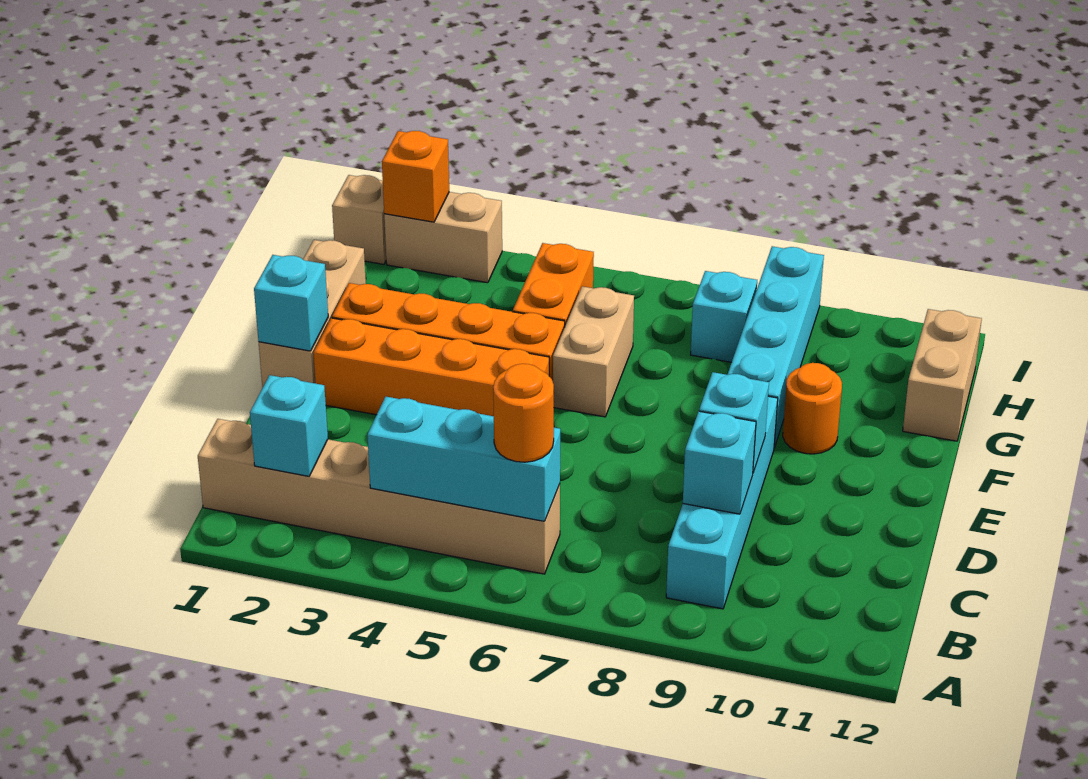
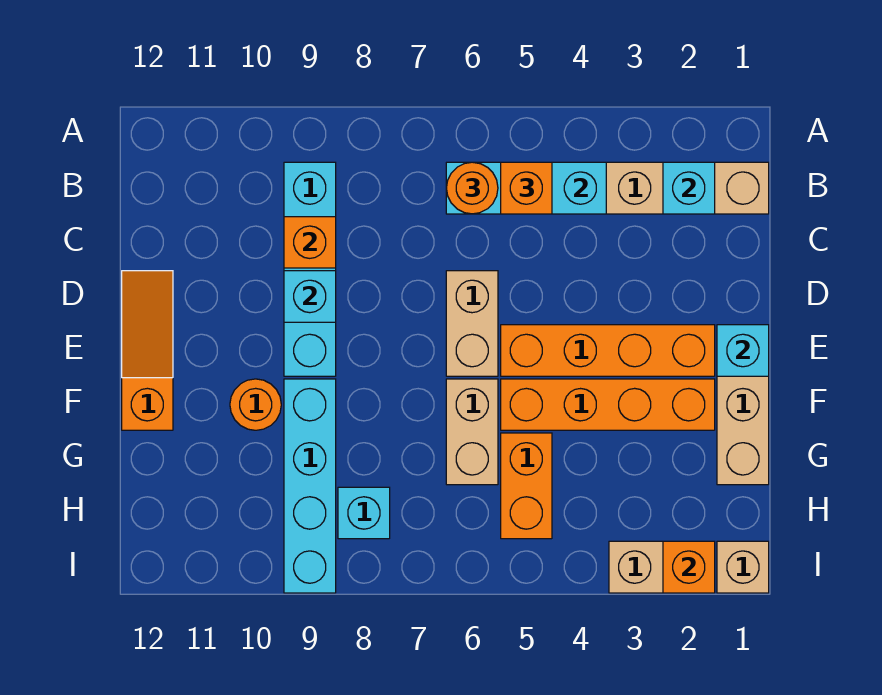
none -> orange brick B5 level 3
cyan brick C9 level 2 -> orange brick C9 level 2
none -> orange slope D12:F12 level 1 top F
tan brick G12:H12 level 1 -> tan brick D6:E6 level 1

